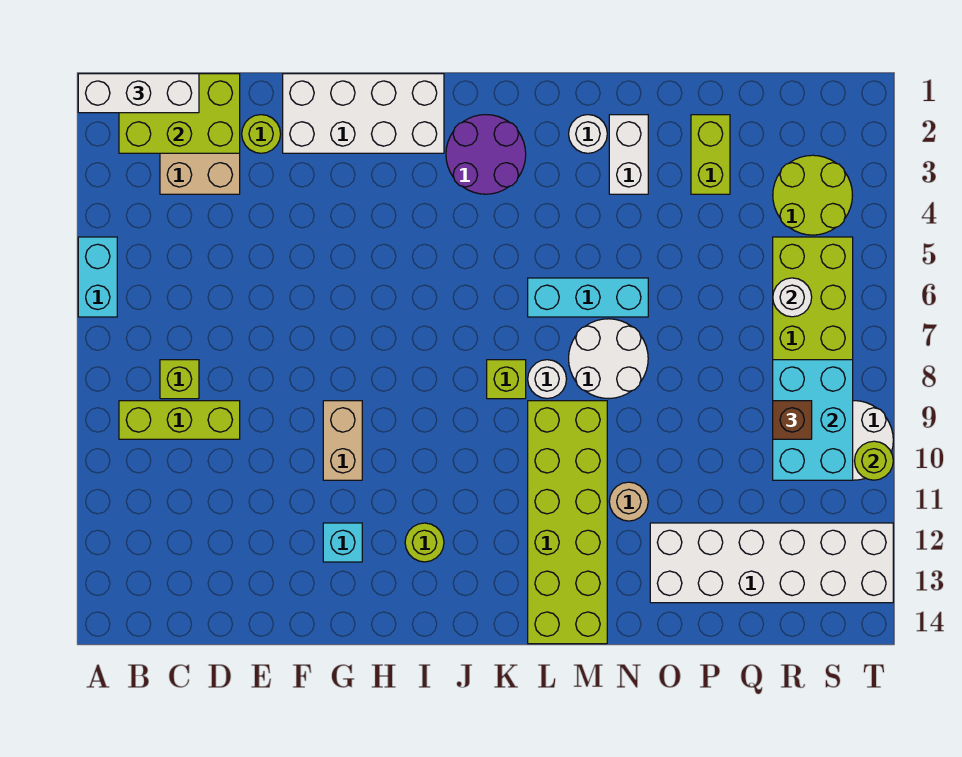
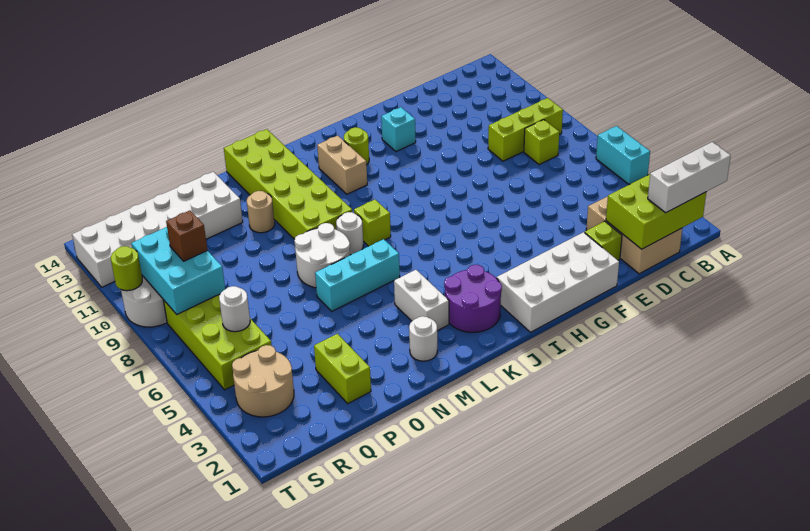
lime round brick E2 level 1 -> lime brick E2 level 1
tan brick G9:G10 level 1 -> tan brick J11:J12 level 1
white brick N2:N3 level 1 -> white brick L3:L4 level 1
lime round brick R3:S4 level 1 -> tan round brick R3:S4 level 1

